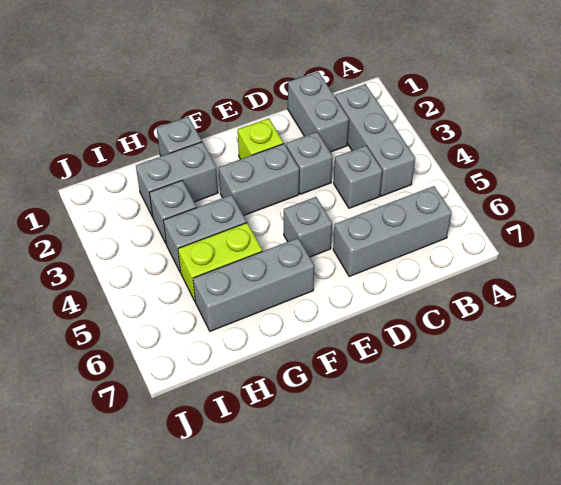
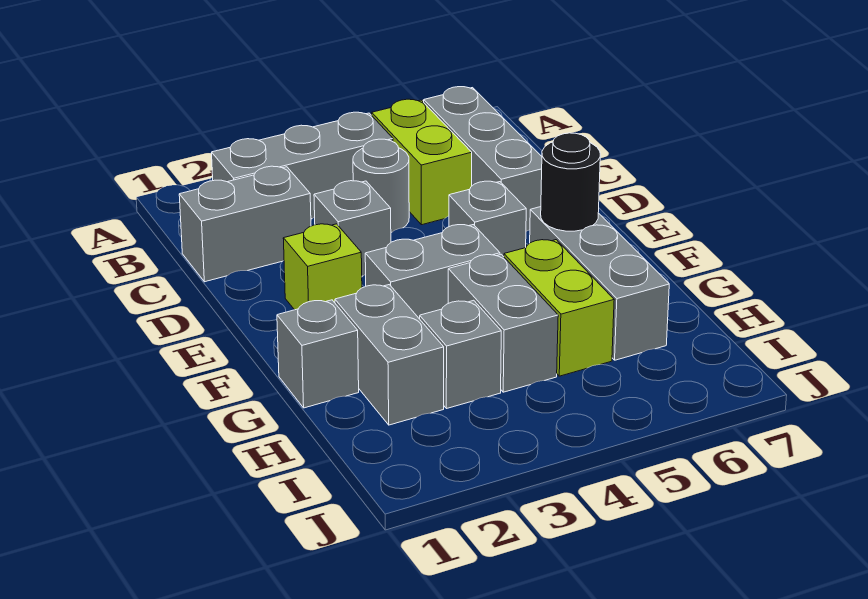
none -> lime brick B5:C5 level 1
grey brick C4 level 1 -> grey round brick C4 level 1
grey brick E3:F3 level 1 -> grey brick F3:F4 level 1
none -> black round brick F6 level 2

